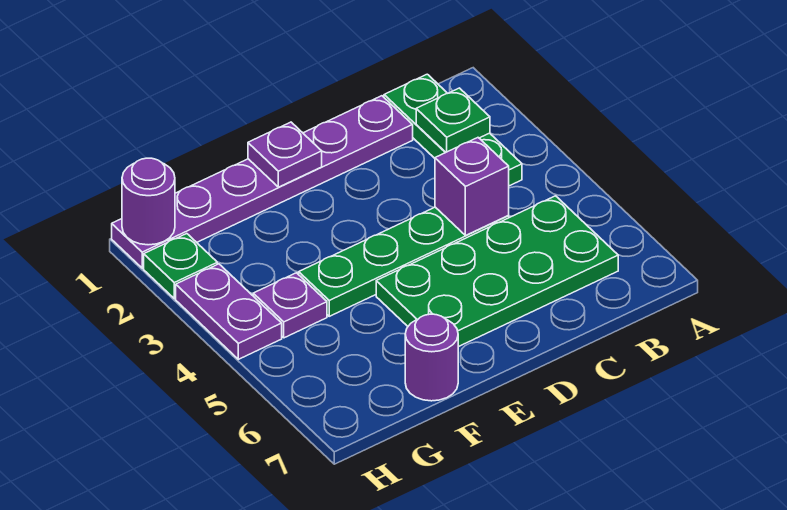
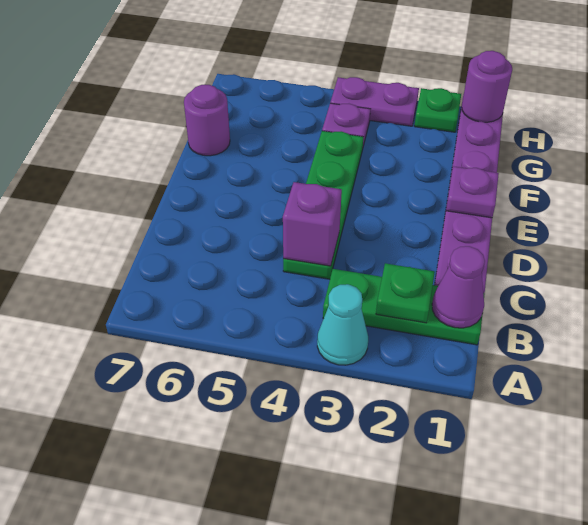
none -> cyan cone A3 level 1
none -> purple cone B1 level 2
green plate B5:E6 level 1 -> none

